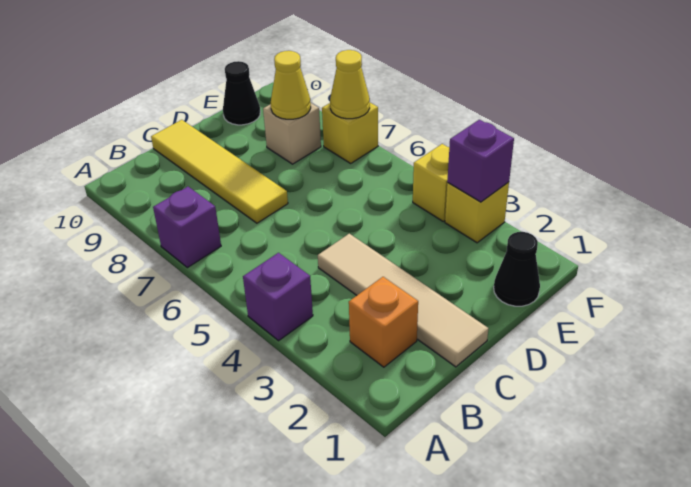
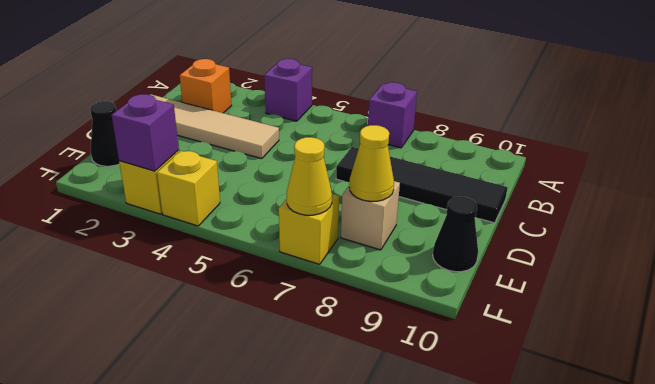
yellow tile C7:C10 level 1 -> black tile C7:C10 level 1

